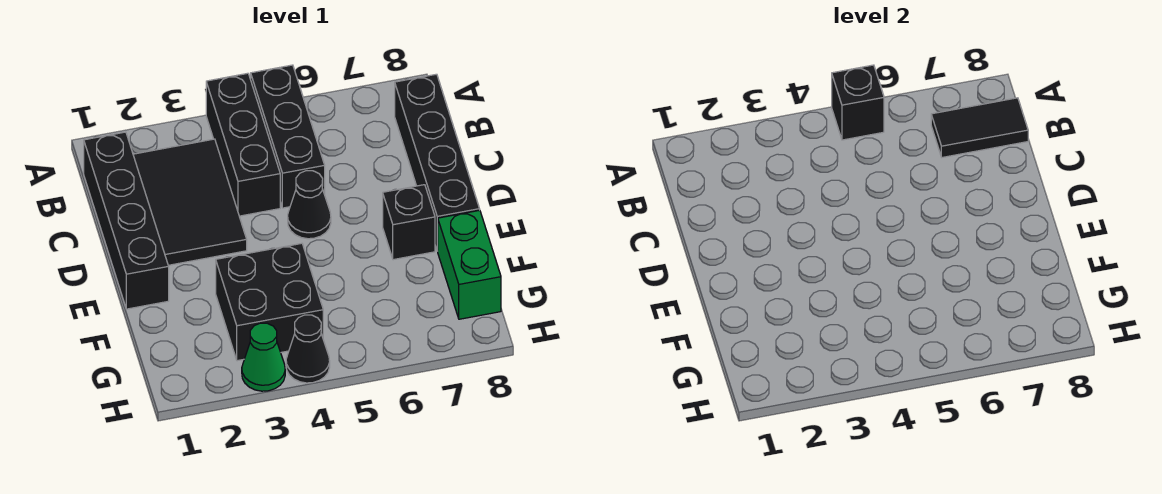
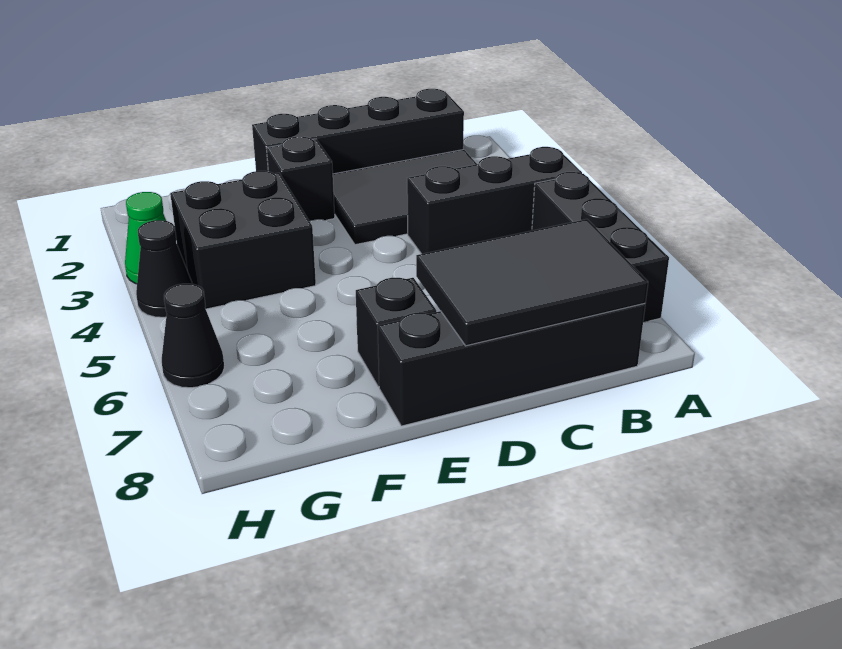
black brick A5:C5 level 1 -> black brick A5:A7 level 1
black brick A5 level 2 -> black brick E2 level 1
black tile B7:B8 level 2 -> black tile B7:D8 level 2
black cone D5 level 1 -> black cone H6 level 1
green brick F8:G8 level 1 -> none

